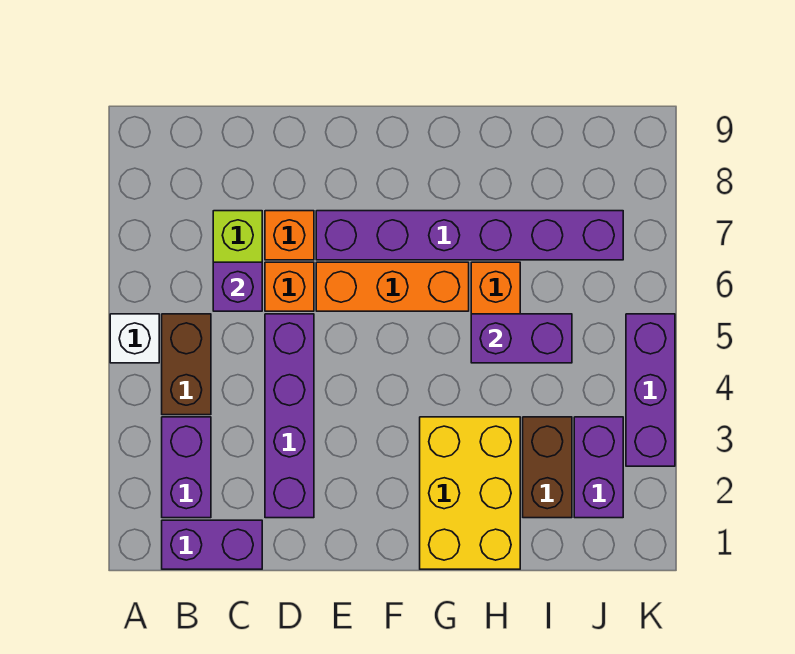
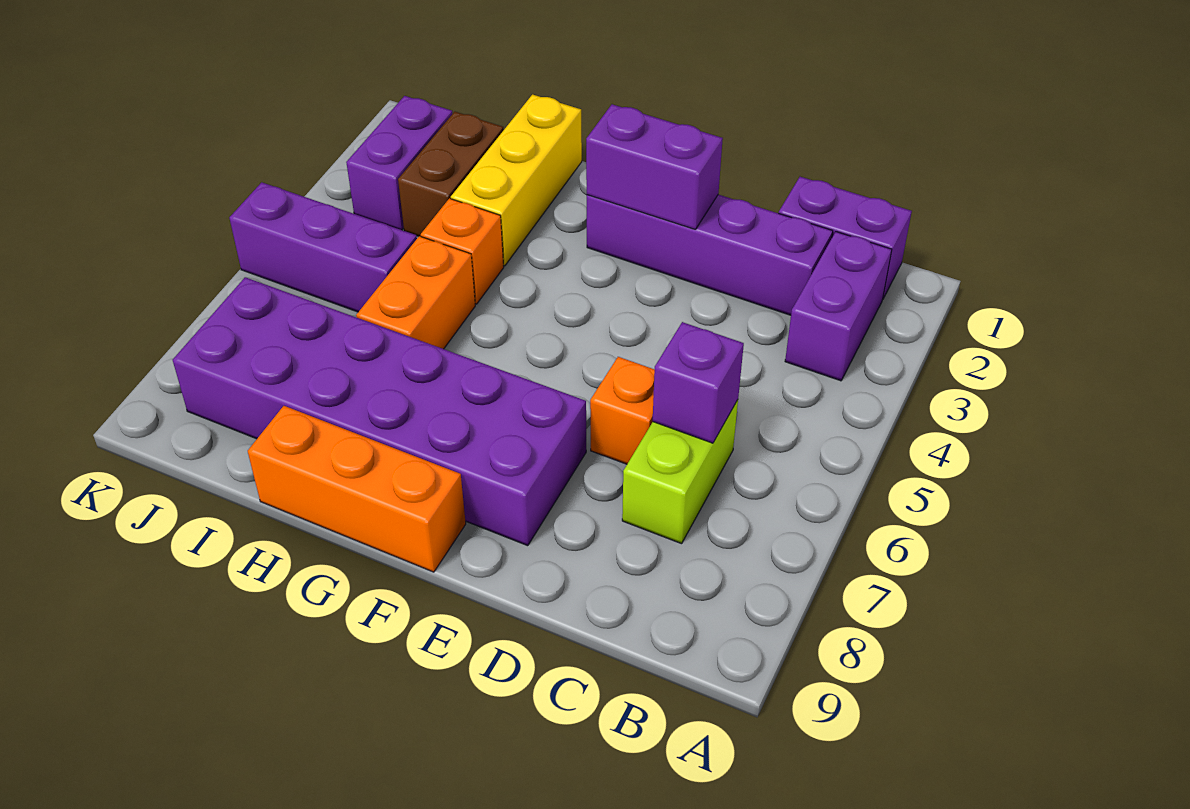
white brick A5 level 1 -> none
brown brick B4:B5 level 1 -> none
purple brick D2:D5 level 1 -> purple brick C2:F2 level 1
orange brick D7 level 1 -> orange brick H4 level 1
orange brick E6:G6 level 1 -> orange brick F9:H9 level 1
purple brick E7:J7 level 1 -> purple brick E7:J8 level 1
yellow brick G1:H3 level 1 -> yellow brick H1:H3 level 1
purple brick H5:I5 level 2 -> purple brick E2:F2 level 2
purple brick K3:K5 level 1 -> purple brick I5:K5 level 1

